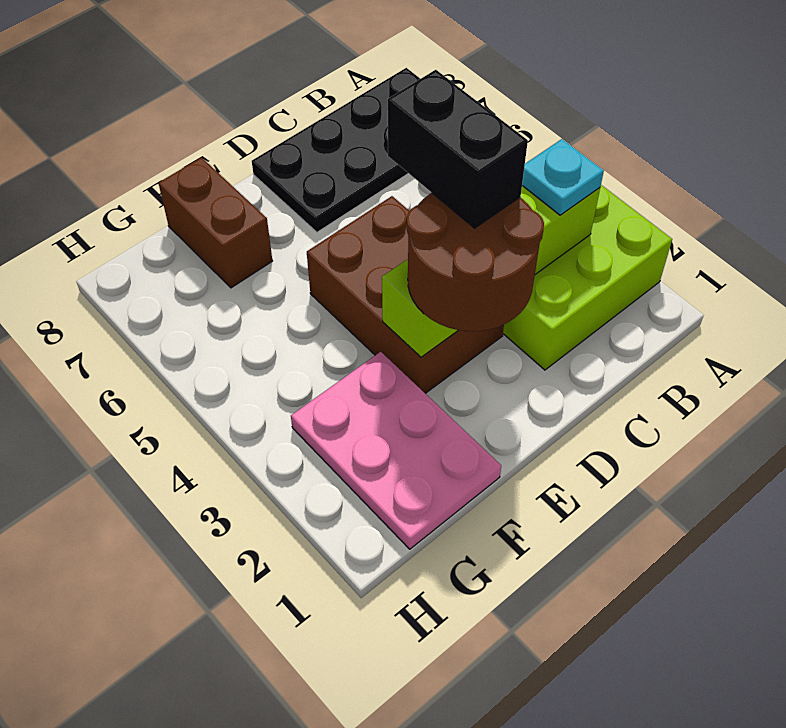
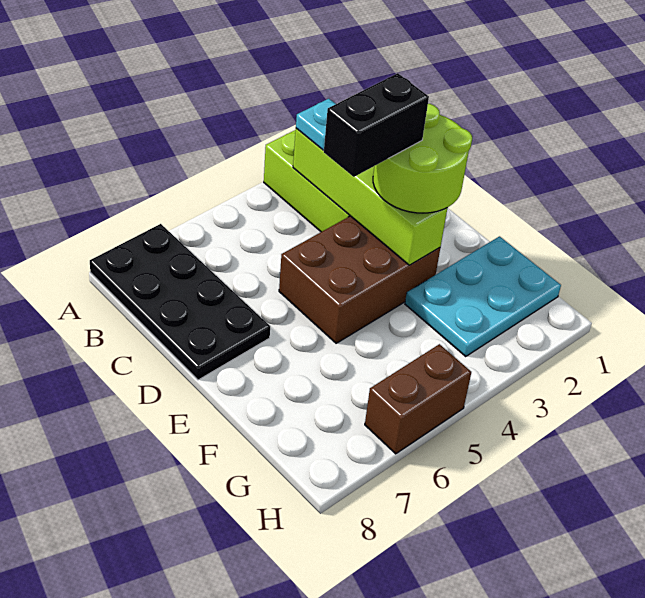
brown round brick D2:E3 level 3 -> lime round brick D2:E3 level 3
pink plate F1:G3 level 1 -> cyan plate F1:G3 level 1
brown brick F7:F8 level 1 -> brown brick H5:H6 level 1

